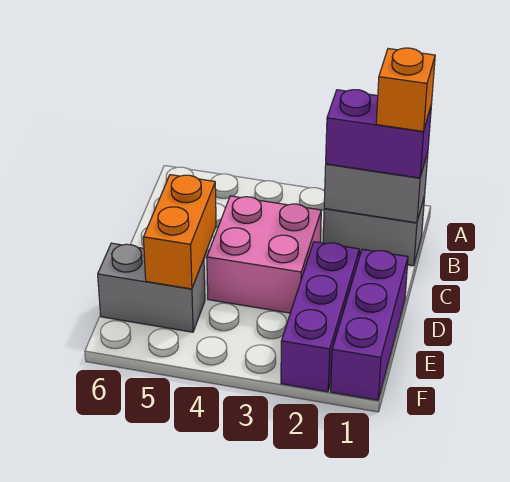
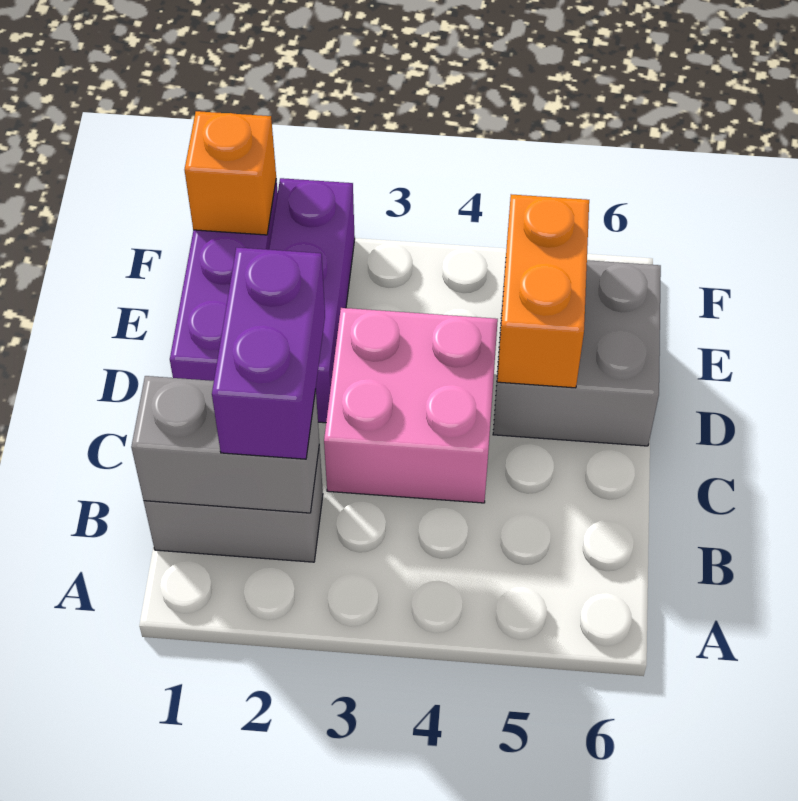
purple brick B1:B2 level 3 -> purple brick B2:C2 level 3
orange brick B1 level 4 -> orange brick F1 level 2
grey brick E5:E6 level 1 -> grey brick D5:E6 level 1

